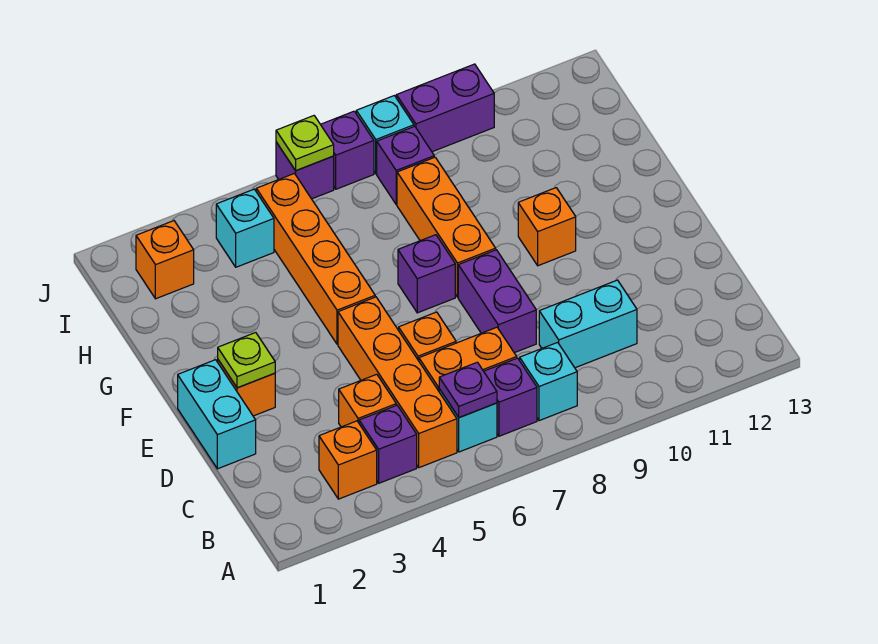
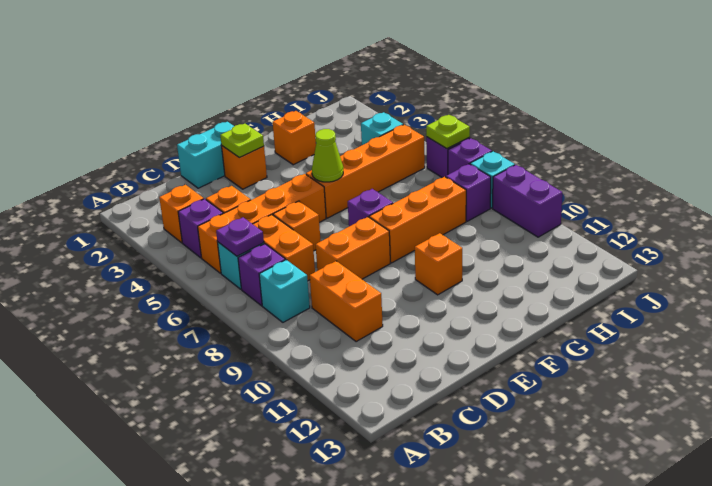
cyan brick C9:C10 level 1 -> orange brick C9:C10 level 1
purple brick D8:E8 level 1 -> orange brick D8:E8 level 1
none -> lime cone F5 level 2
orange brick I2 level 1 -> orange brick G2 level 1

